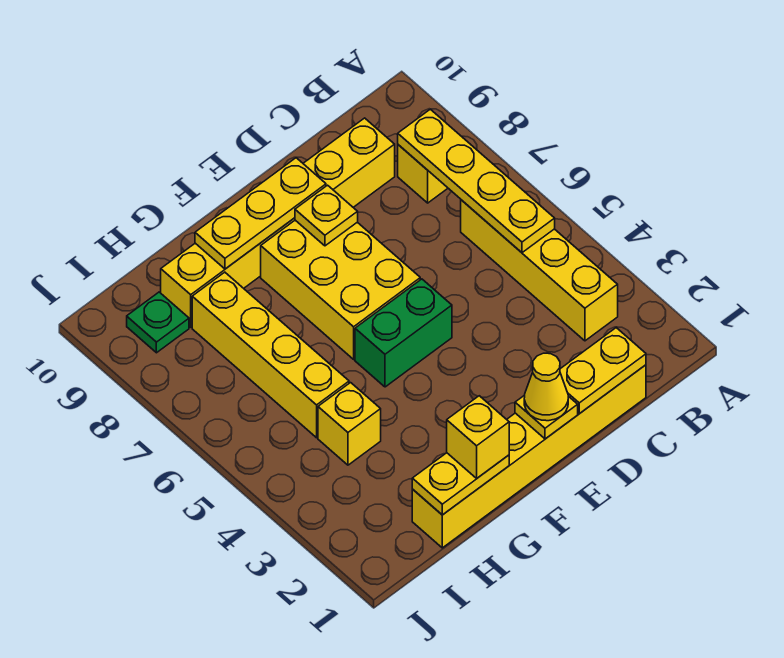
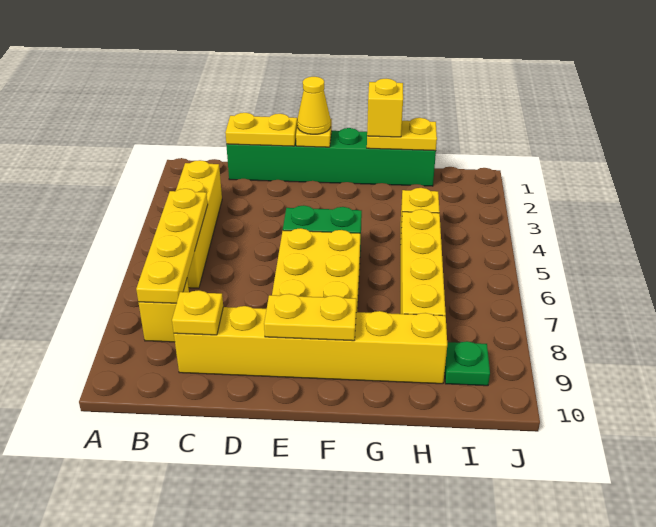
yellow brick C1:H1 level 1 -> green brick C1:H1 level 1
yellow plate E8 level 2 -> yellow plate C9 level 2
yellow plate E9:G9 level 2 -> yellow plate E9:F9 level 2

